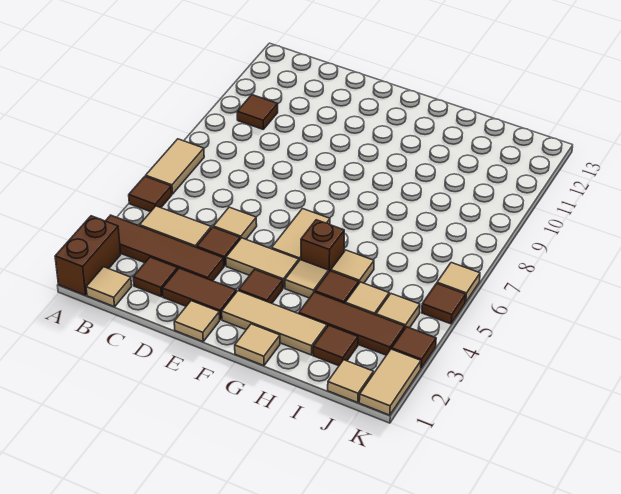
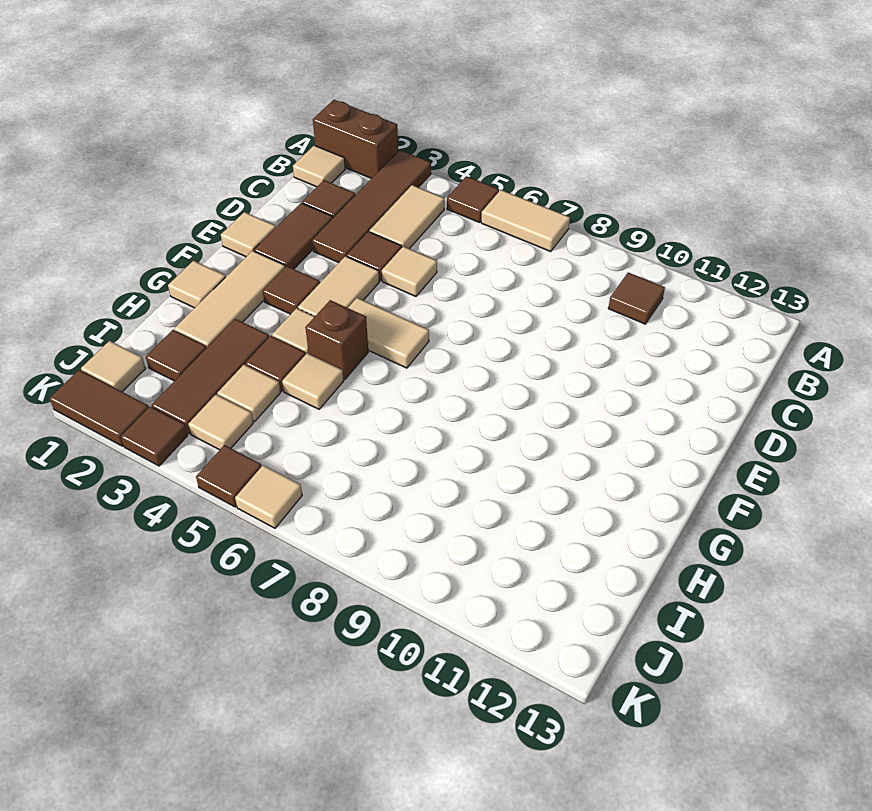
tan tile K1:K2 level 1 -> brown tile K1:K2 level 1

